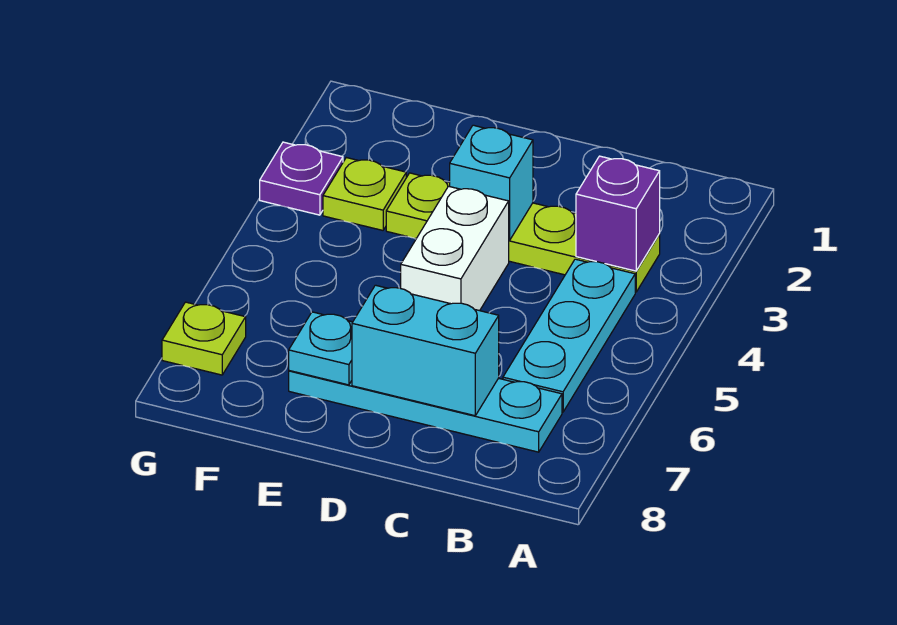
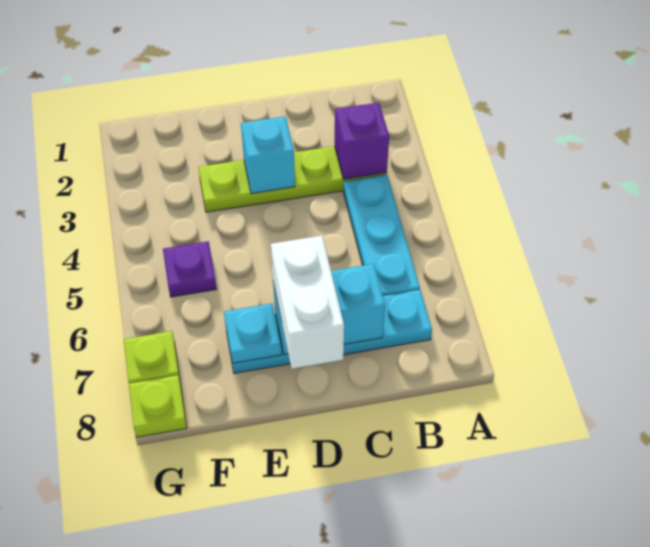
white brick D4:D5 level 1 -> white brick D7:D8 level 3
lime plate F3 level 1 -> lime plate G8 level 1
purple plate G3 level 1 -> purple plate F5 level 1

